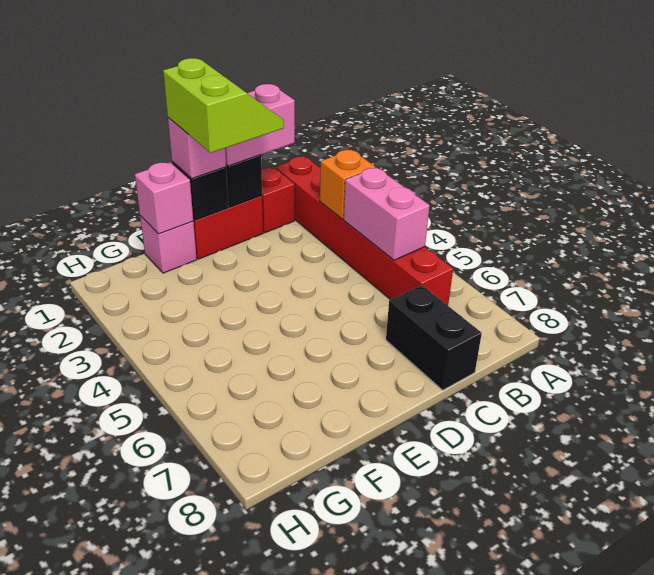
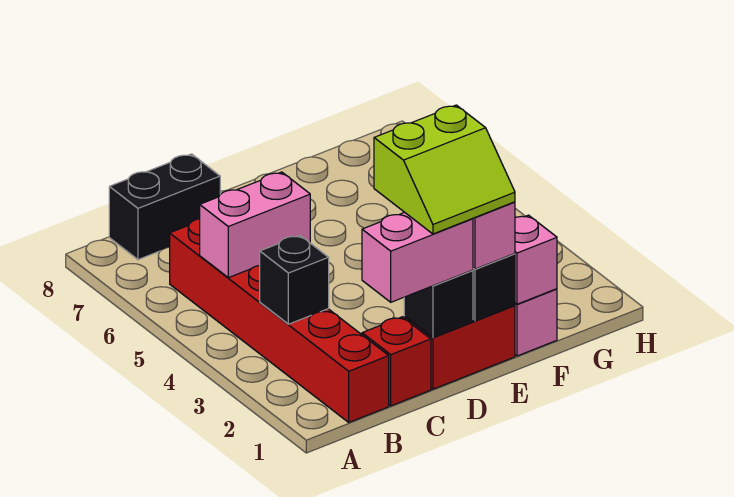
orange brick B3 level 2 -> black brick B3 level 2
pink brick B4:B5 level 2 -> pink brick B5:C5 level 2
black brick C7:C8 level 1 -> black brick B8:C8 level 1
lime slope D1:E2 level 4 top E -> lime slope D1:E2 level 4 top 2

